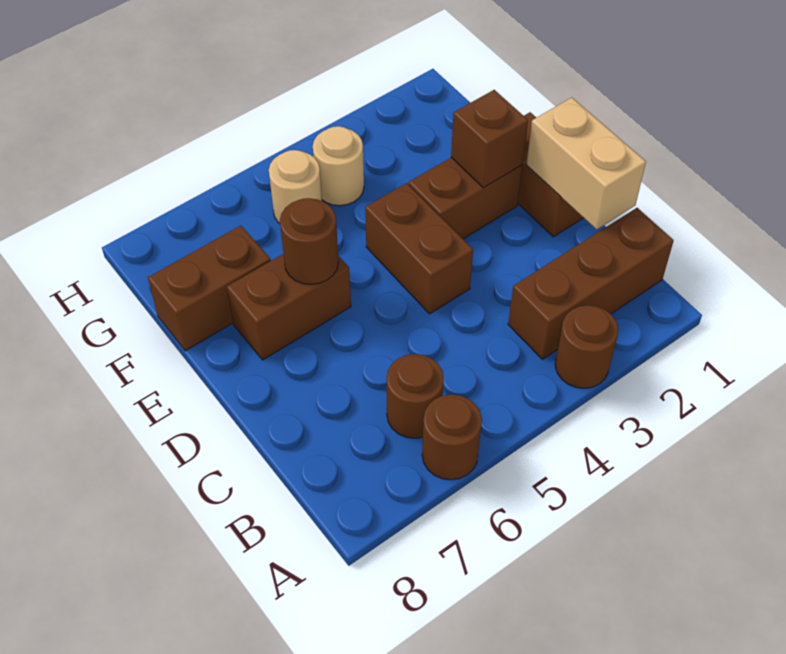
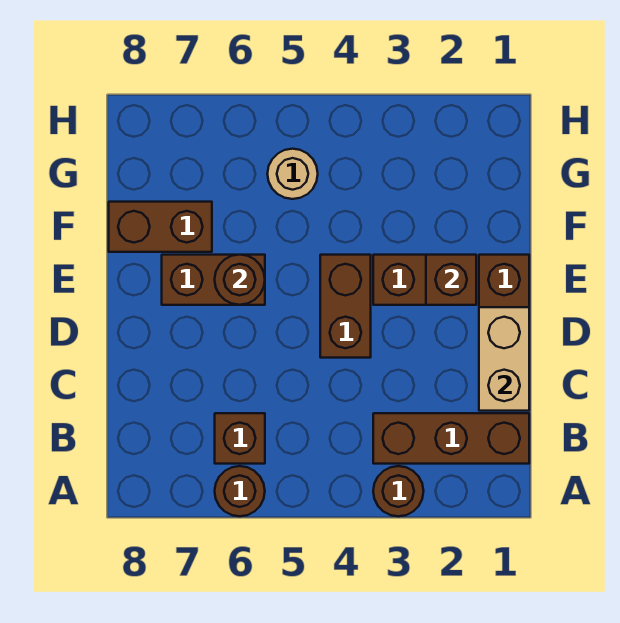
brown round brick B6 level 1 -> brown brick B6 level 1
tan round brick G4 level 1 -> none

